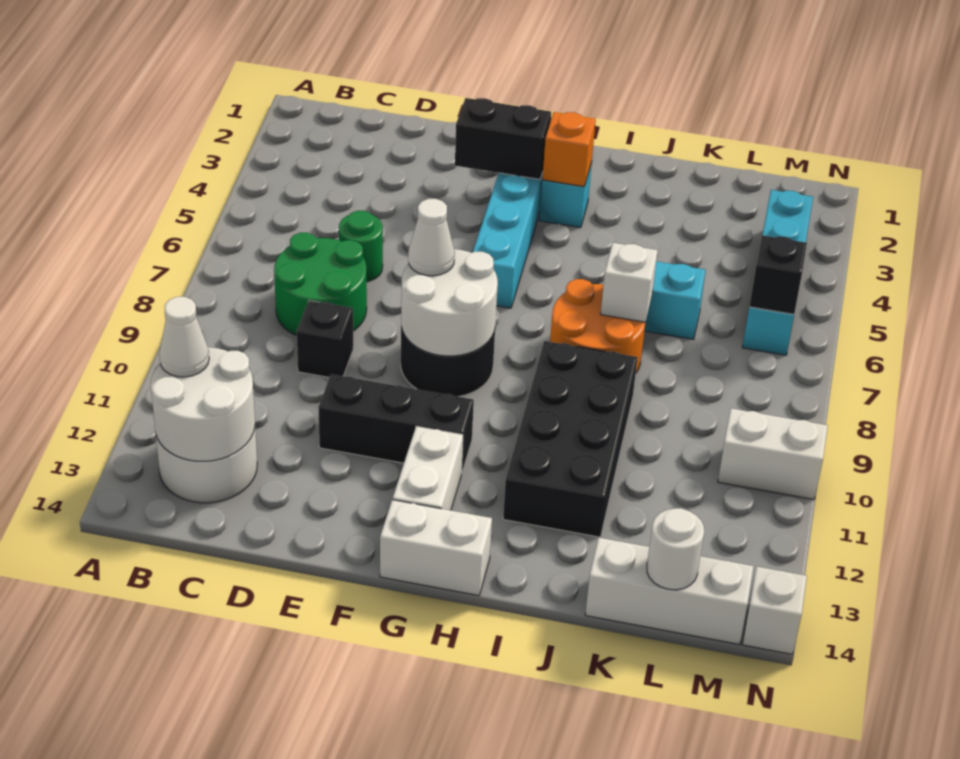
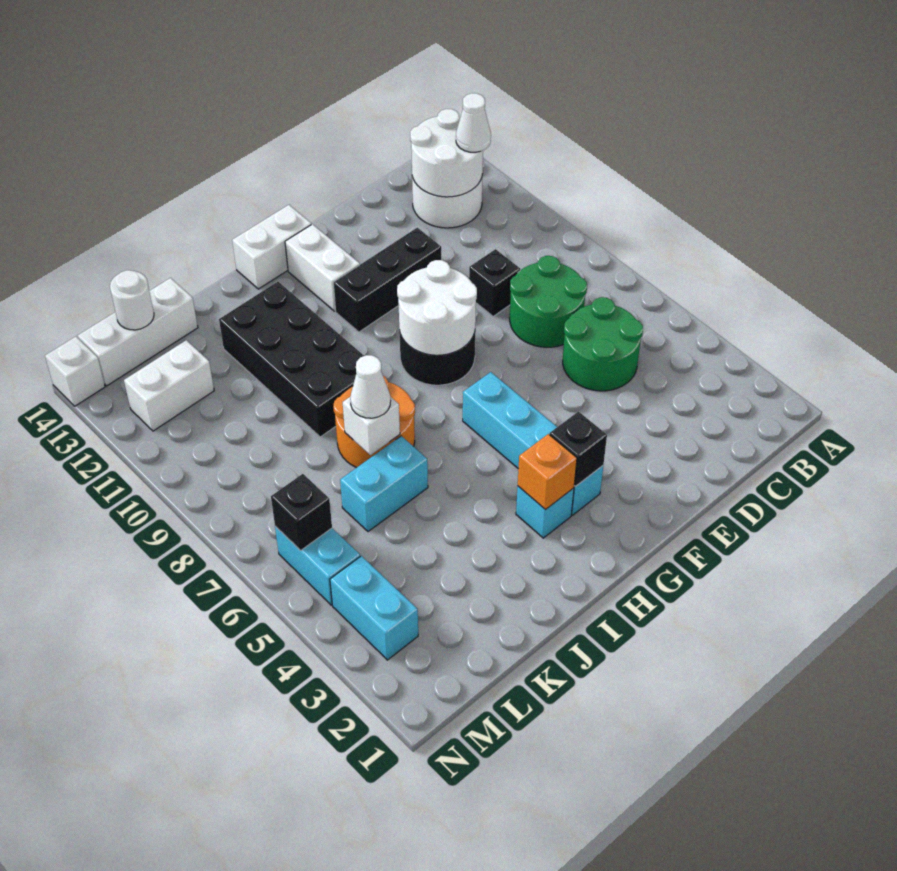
green round brick D6 level 1 -> green round brick C5:D6 level 1
black brick F3:G3 level 2 -> black brick G3 level 2
white cone F8 level 3 -> white cone J7 level 3
white brick M10:N10 level 1 -> white brick L12:M12 level 1

